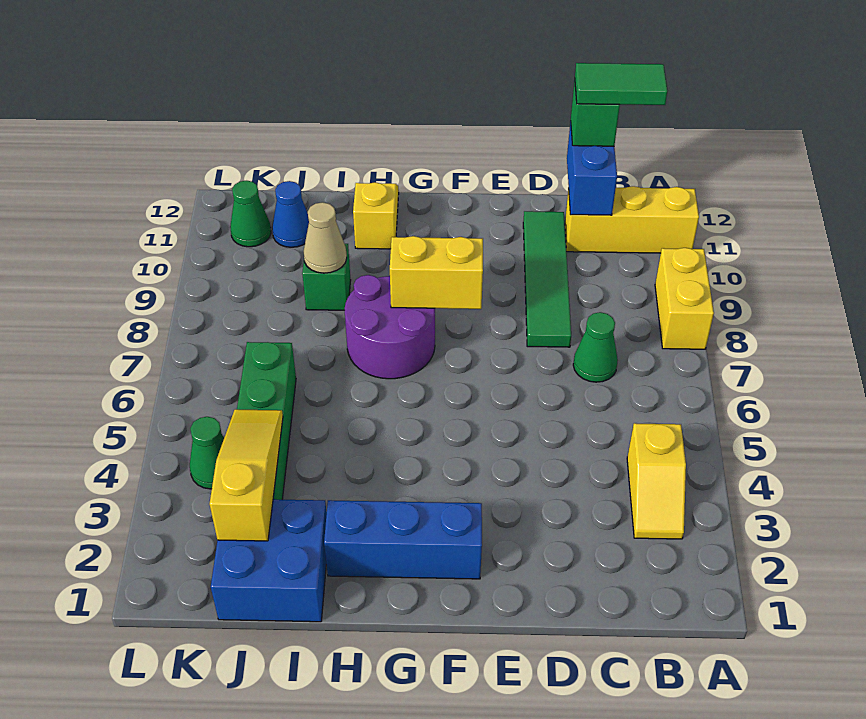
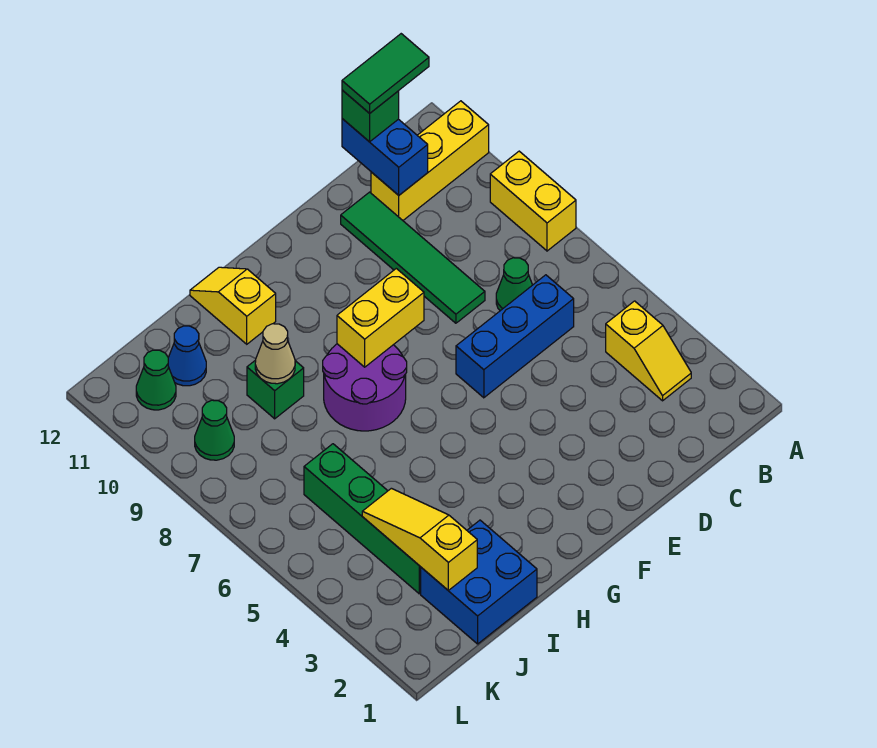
blue brick F2:H2 level 1 -> blue brick C6:E6 level 1
green cone K4 level 1 -> green cone K9 level 1

